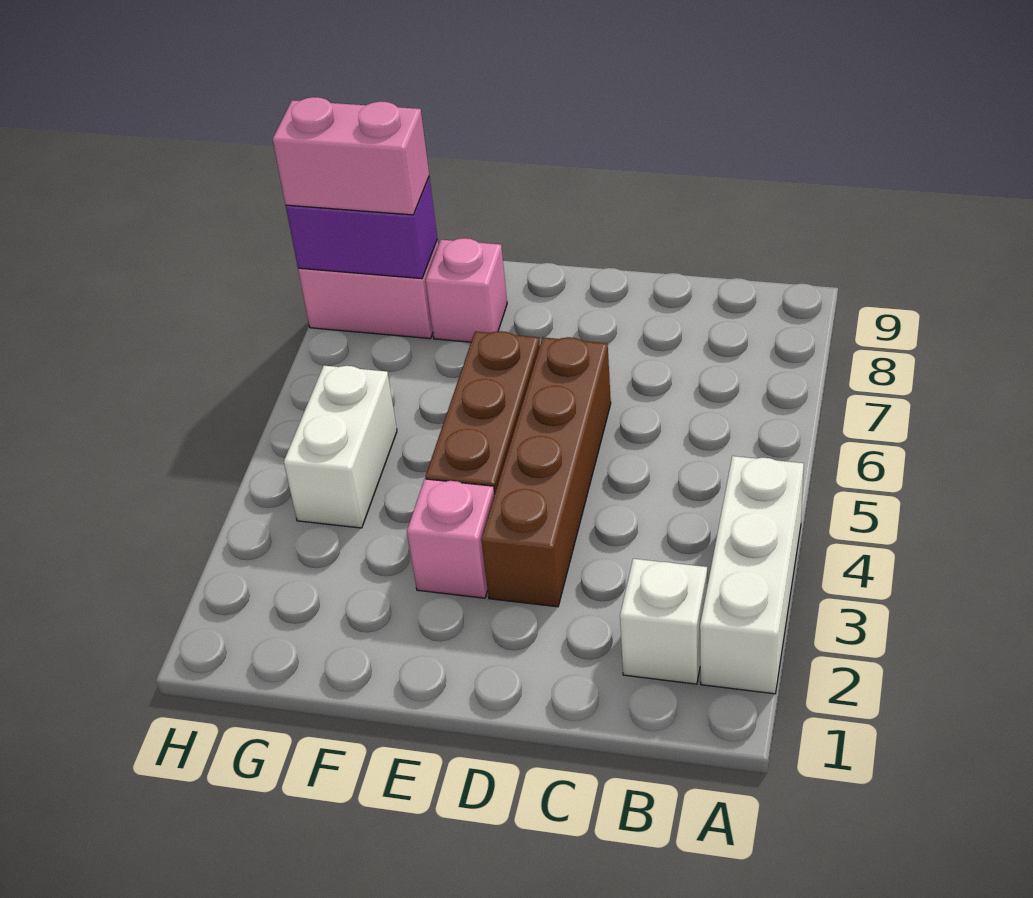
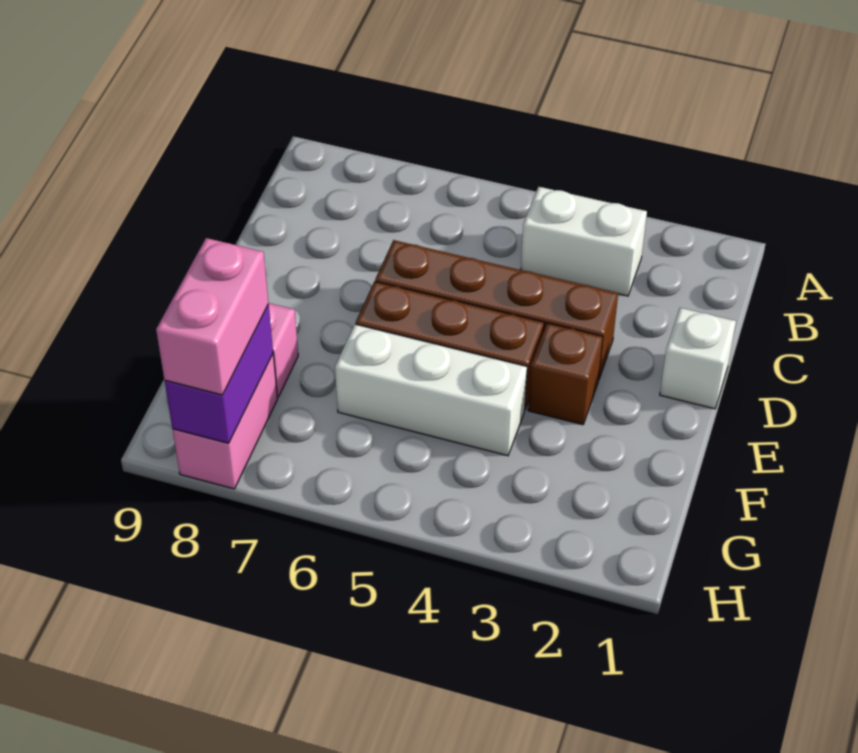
white brick A2:A4 level 1 -> white brick F4:F6 level 1
white brick B2 level 1 -> white brick D1 level 1
pink brick E3 level 1 -> brown brick E3 level 1
white brick G4:G5 level 1 -> white brick B3:B4 level 1

